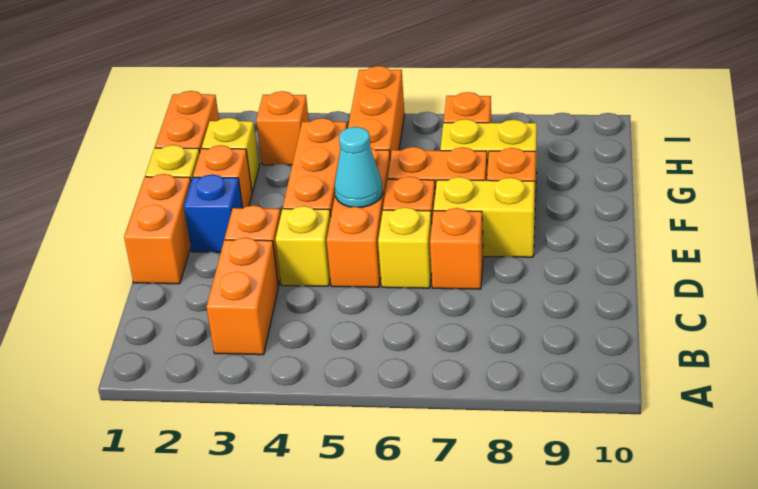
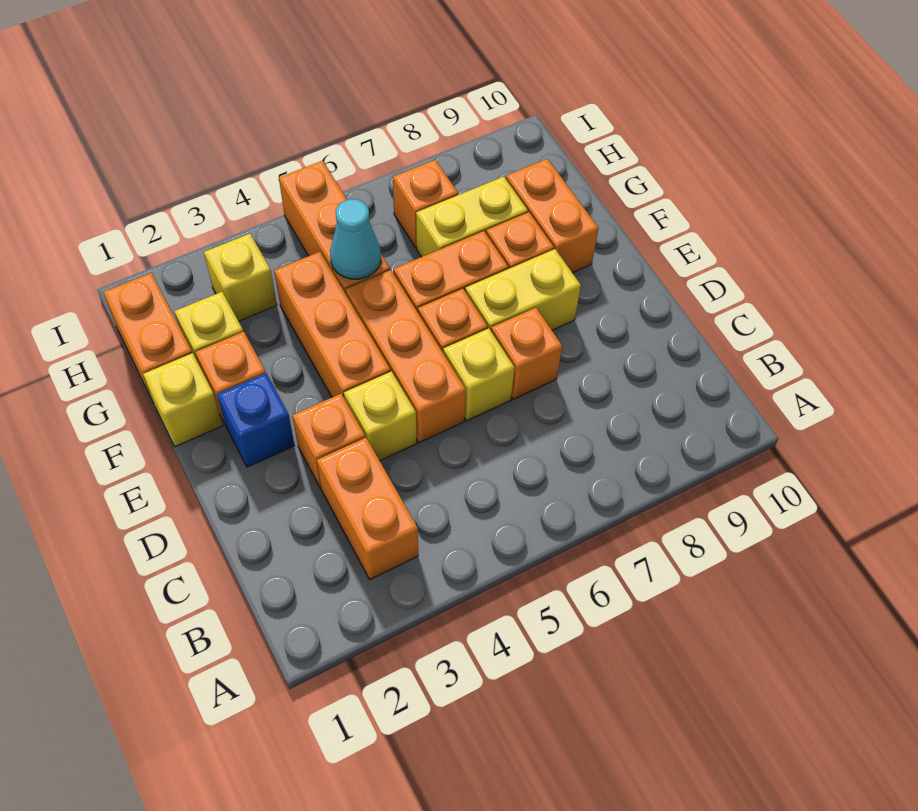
orange brick D1:E1 level 1 -> orange brick F9:G9 level 1
cyan cone E5 level 2 -> cyan cone G5 level 2
orange brick H3 level 1 -> yellow brick H3 level 1

